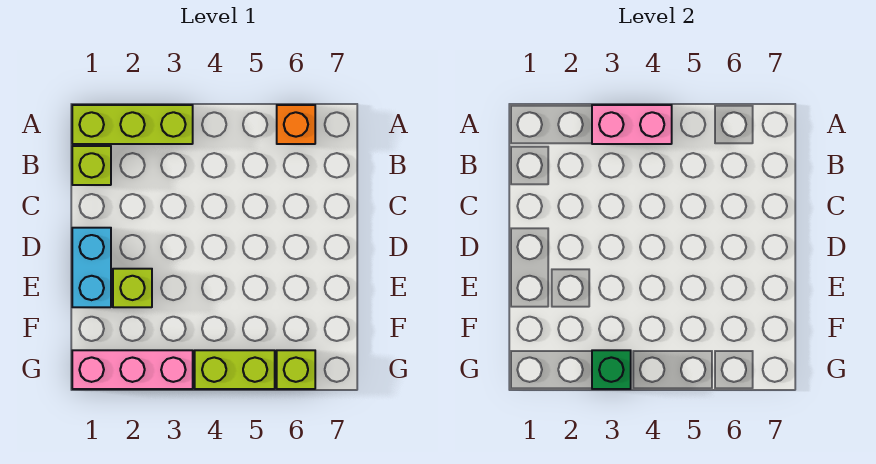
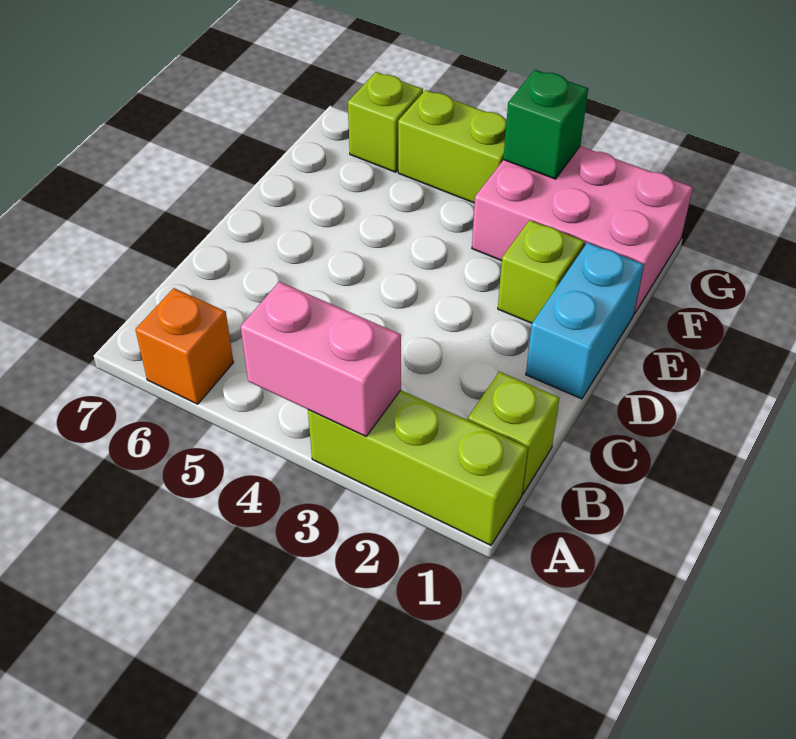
pink brick G1:G3 level 1 -> pink brick F1:G3 level 1

